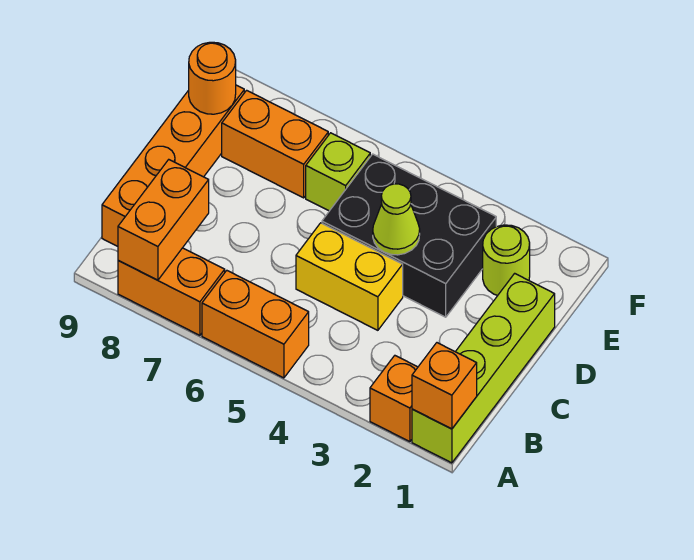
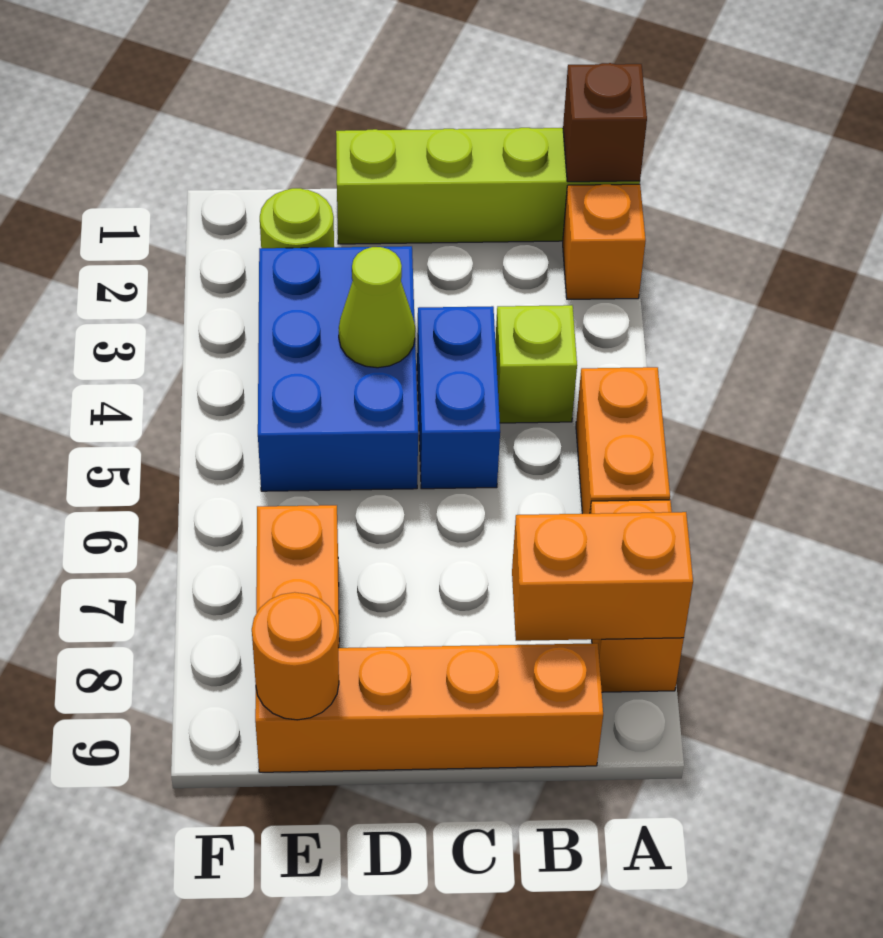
orange brick A1 level 2 -> brown brick A1 level 2
yellow brick C4:C5 level 1 -> blue brick C4:C5 level 1
black brick D3:E5 level 1 -> blue brick D3:E5 level 1
lime brick E6 level 1 -> lime brick B4 level 1

